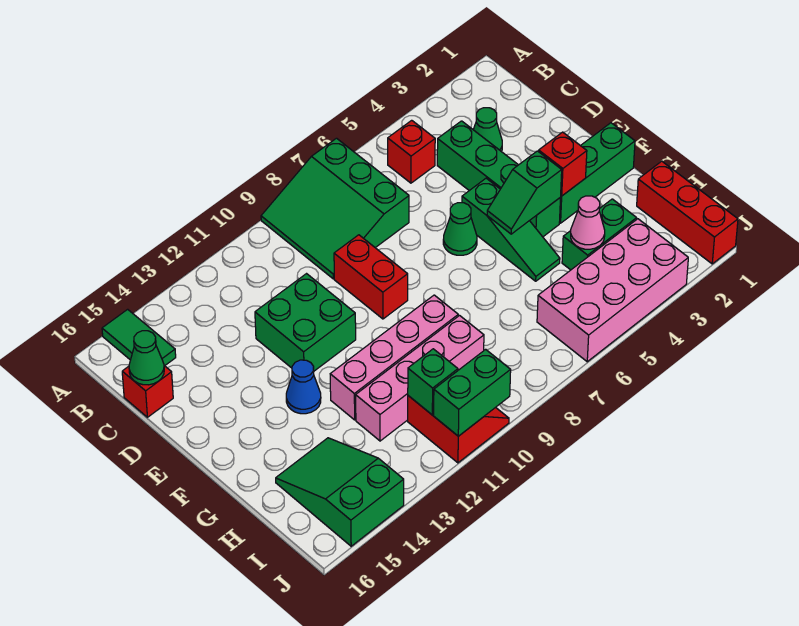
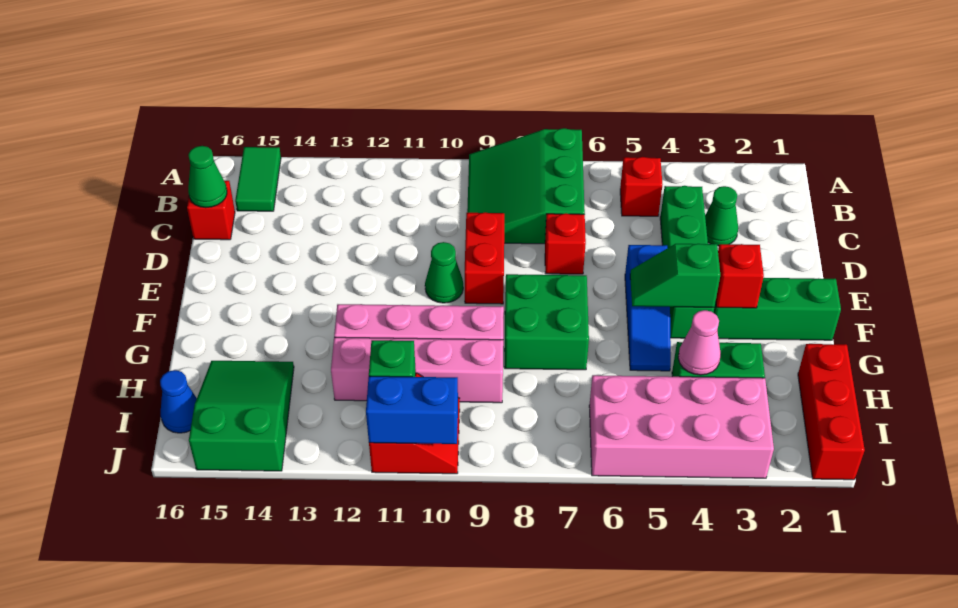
none -> red brick D7 level 1
green brick D11:E12 level 1 -> green brick F7:G8 level 1
green slope E5:G5 level 1 top E -> blue slope E5:G5 level 1 top E
green cone E6 level 1 -> green cone E10 level 1
blue cone F13 level 1 -> blue cone I16 level 1
green brick J10:J11 level 2 -> blue brick J10:J11 level 2

